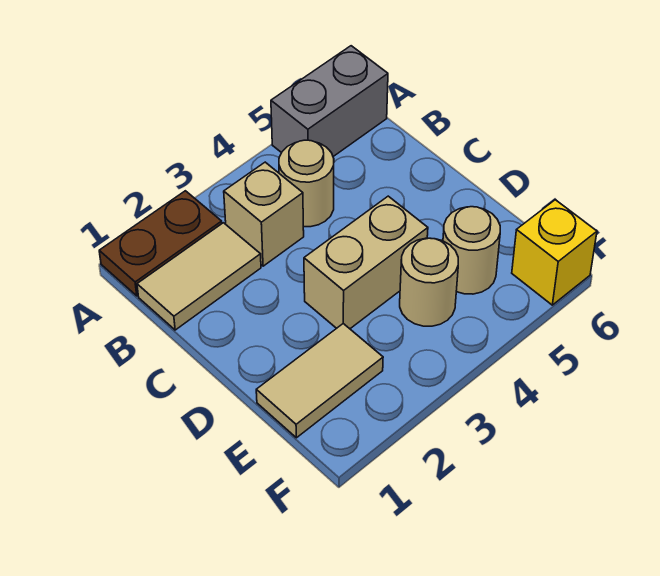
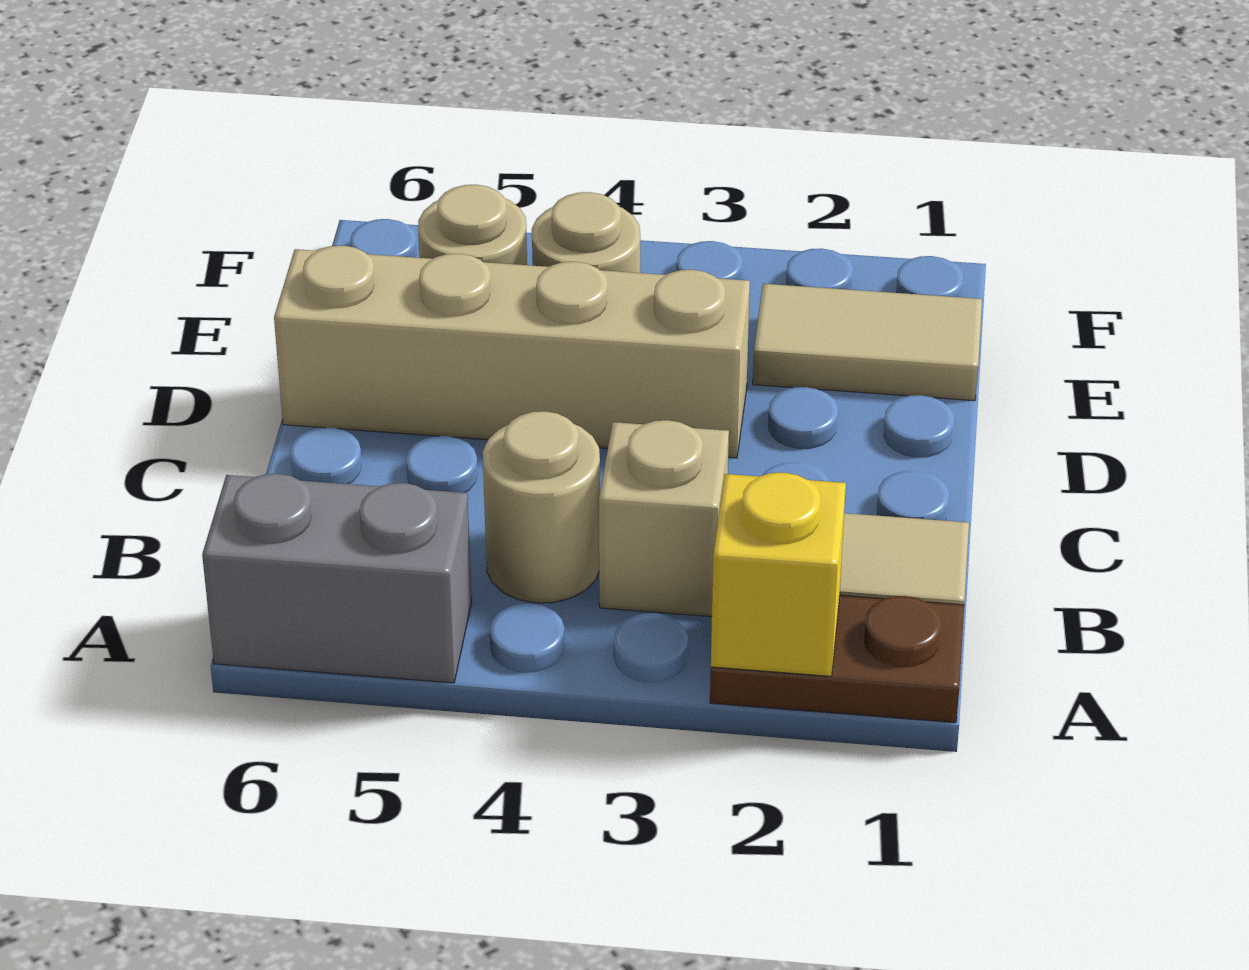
tan brick D3:D4 level 1 -> tan brick D3:D6 level 1
yellow brick F6 level 1 -> yellow brick A2 level 2

